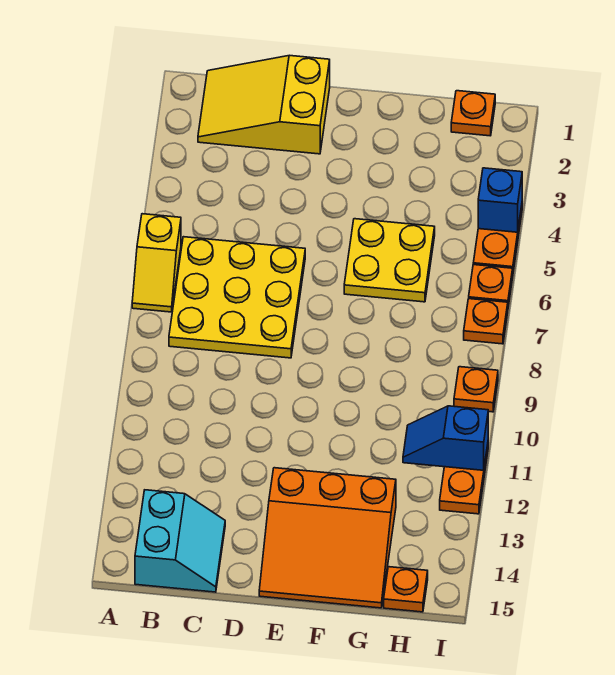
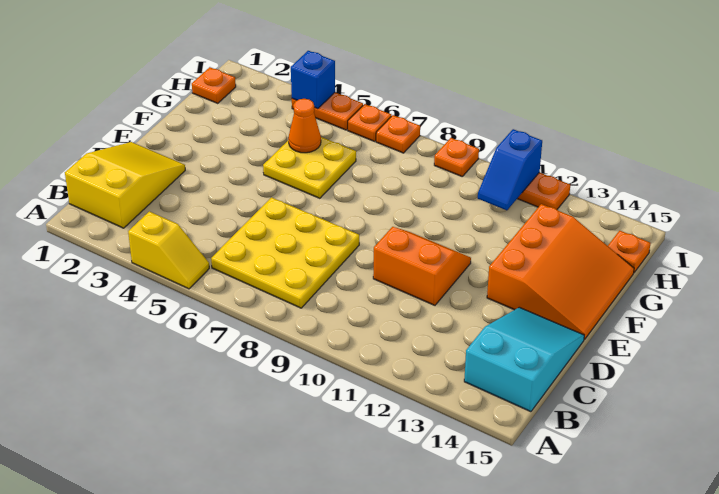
yellow slope A6:A7 level 1 top 6 -> yellow slope A4:A5 level 1 top 4
yellow slope B1:D2 level 1 top D -> yellow slope B1:D2 level 1 top B
cyan slope B14:C15 level 1 top B -> cyan slope B14:D15 level 1 top B
none -> orange slope D10:E11 level 1 top D
none -> orange cone G5 level 2

